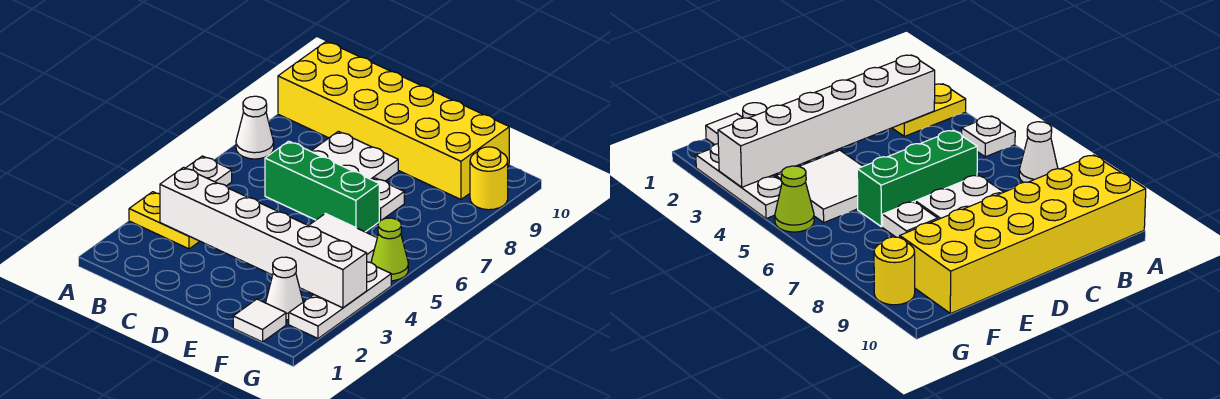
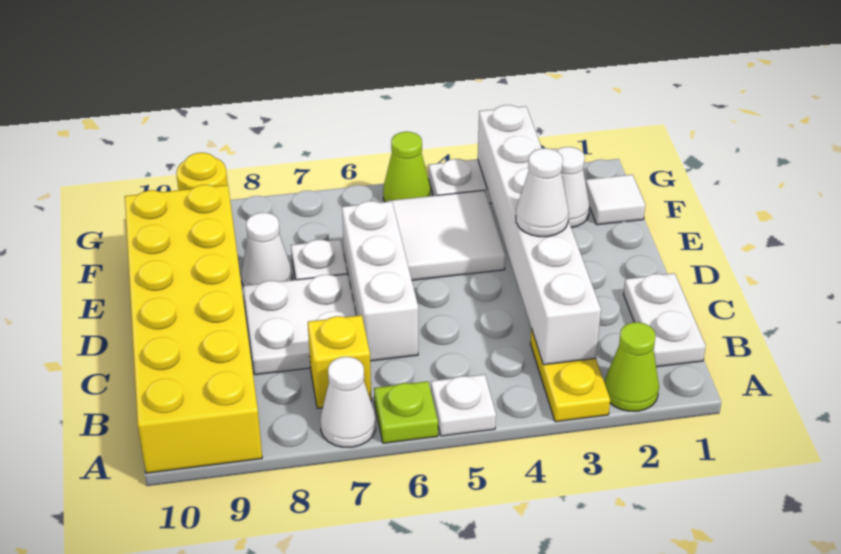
none -> lime cone A2 level 1
none -> lime plate A6 level 1
none -> white plate B1:C1 level 1
none -> yellow brick B7 level 1
green brick C6:E6 level 1 -> white brick C6:E6 level 1
none -> white cone D3 level 3
none -> white cone E8 level 1

